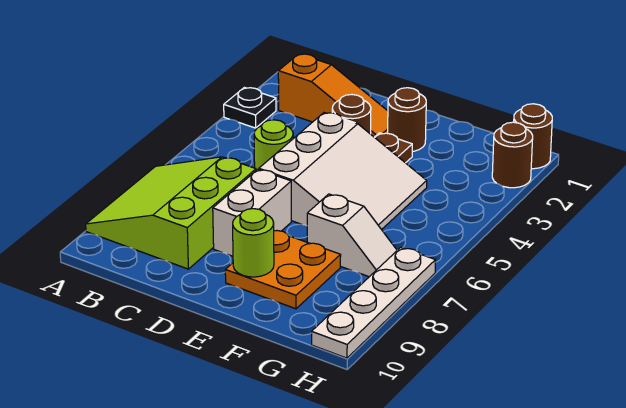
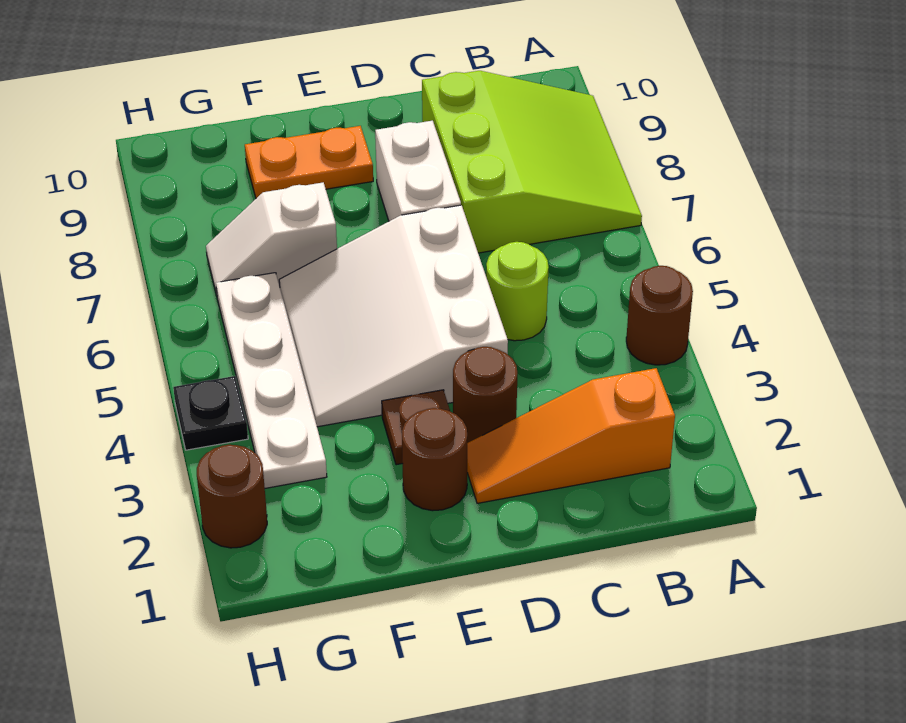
black plate A3 level 1 -> black plate H4 level 1
orange plate E8:F9 level 1 -> orange plate E9:F9 level 1
lime round brick E9 level 2 -> none
brown round brick H1 level 1 -> brown round brick A4 level 1
white plate H7:H10 level 1 -> white plate G3:G6 level 1

